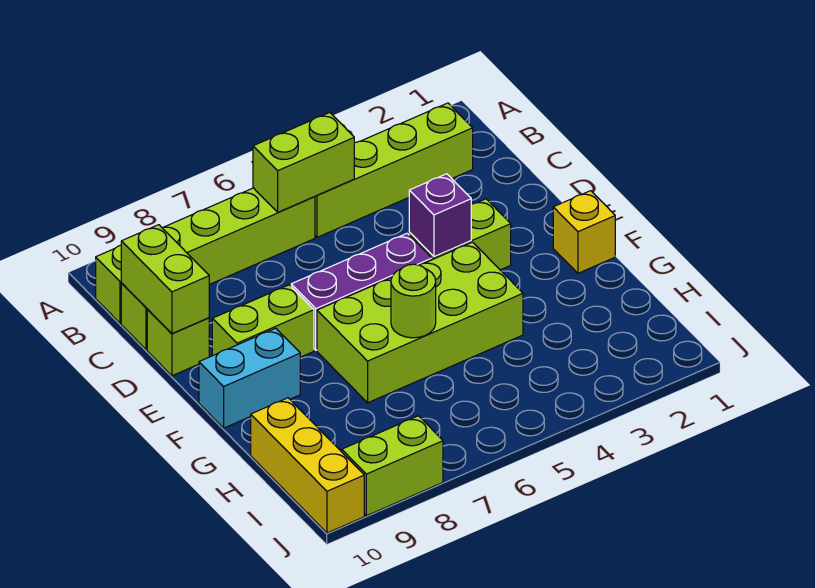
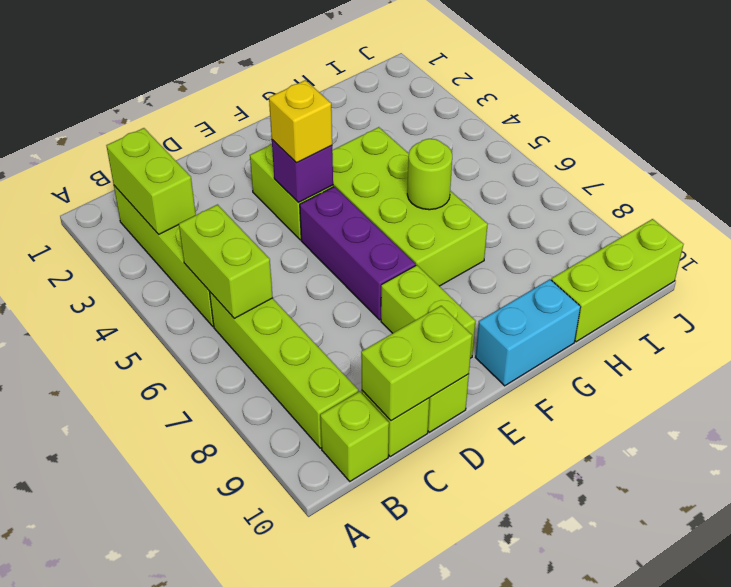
yellow brick F1 level 1 -> yellow brick E4 level 3
cyan brick F9:F10 level 1 -> cyan brick F10:G10 level 1
yellow brick H10:J10 level 1 -> lime brick H10:J10 level 1
lime brick J8:J9 level 1 -> lime brick B2:B3 level 2

